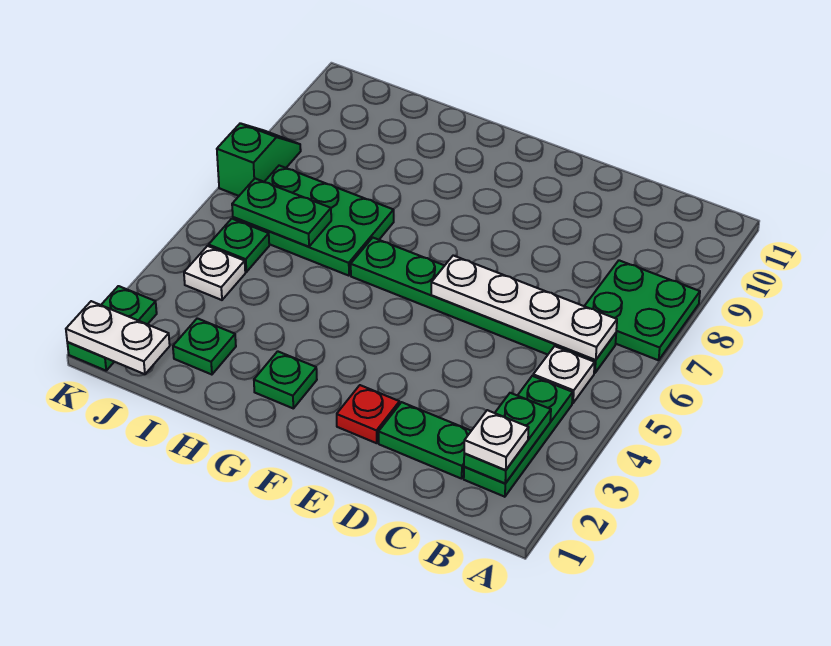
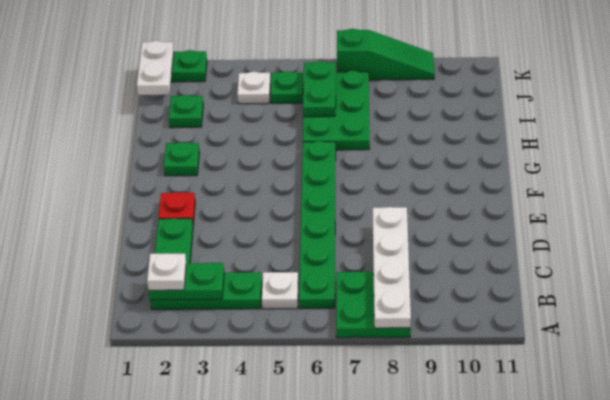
white plate B6:E6 level 2 -> white plate A8:D8 level 2
green slope K7:K8 level 1 top 7 -> green slope K7:K9 level 1 top 7

